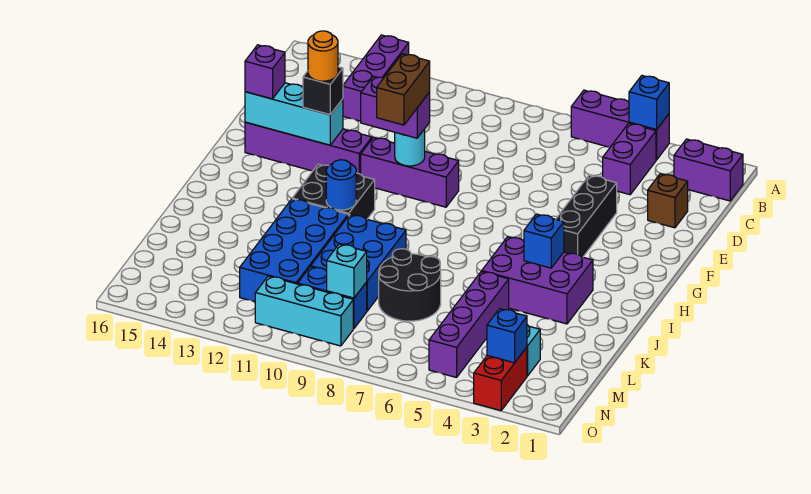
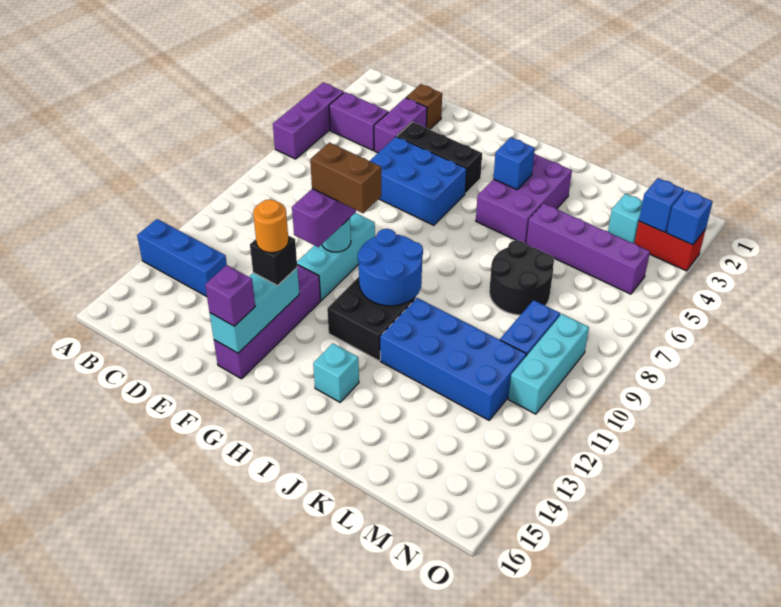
blue brick A4 level 2 -> blue brick O3 level 2
purple brick A13:C13 level 1 -> blue brick A13:C13 level 1
purple brick B1:B2 level 1 -> purple brick D3:D4 level 1
purple brick F9:F11 level 1 -> cyan brick F9:F11 level 1
blue round brick I11 level 2 -> blue round brick H10:I11 level 2
blue brick J9:L10 level 1 -> blue brick E5:G6 level 1
cyan brick M9 level 2 -> cyan brick I14 level 1

